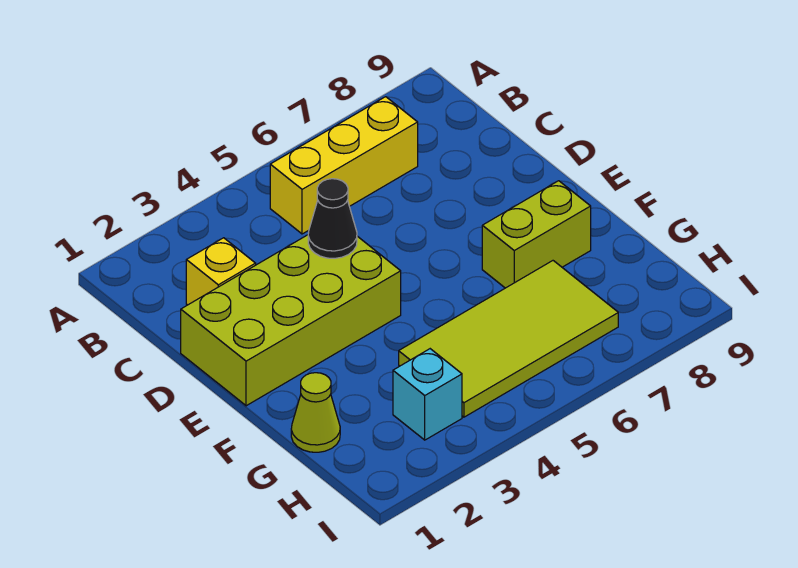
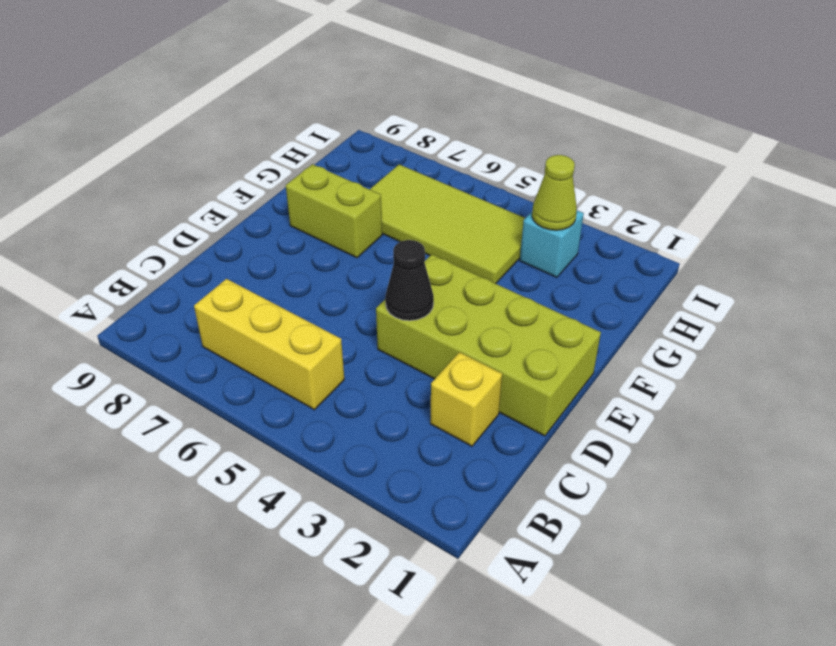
lime cone G1 level 1 -> lime cone H3 level 2

